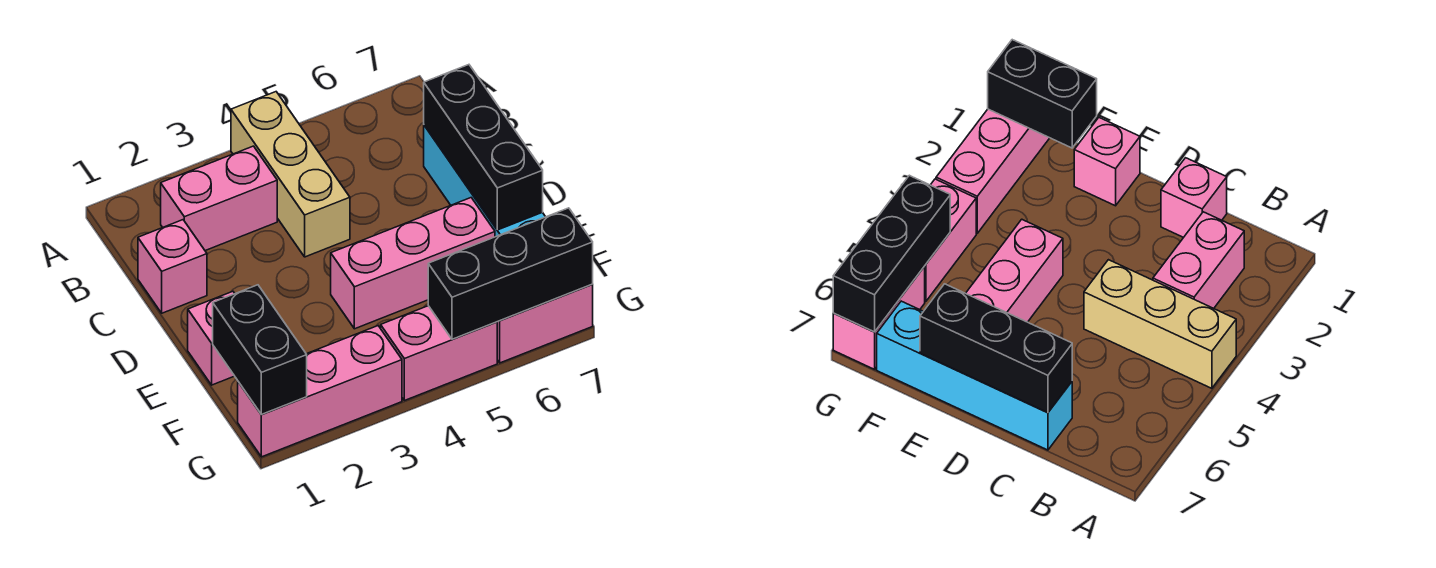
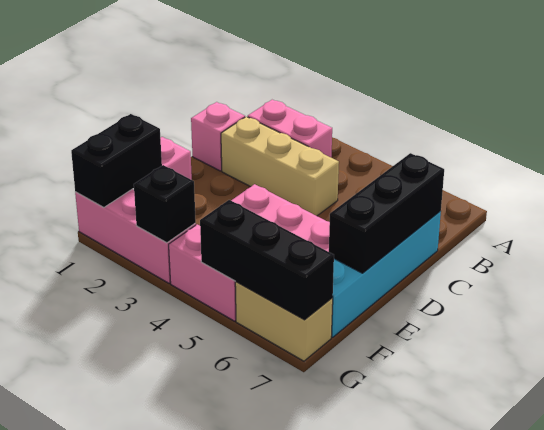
tan brick A4:C4 level 1 -> tan brick C2:C4 level 1
none -> black brick G3 level 2
pink brick G6:G7 level 1 -> tan brick G6:G7 level 1

